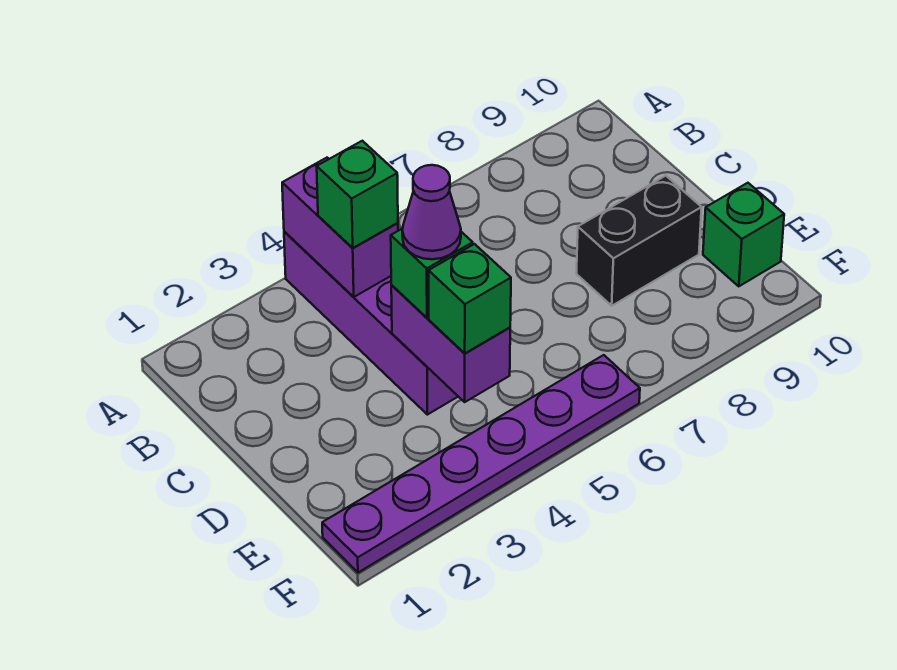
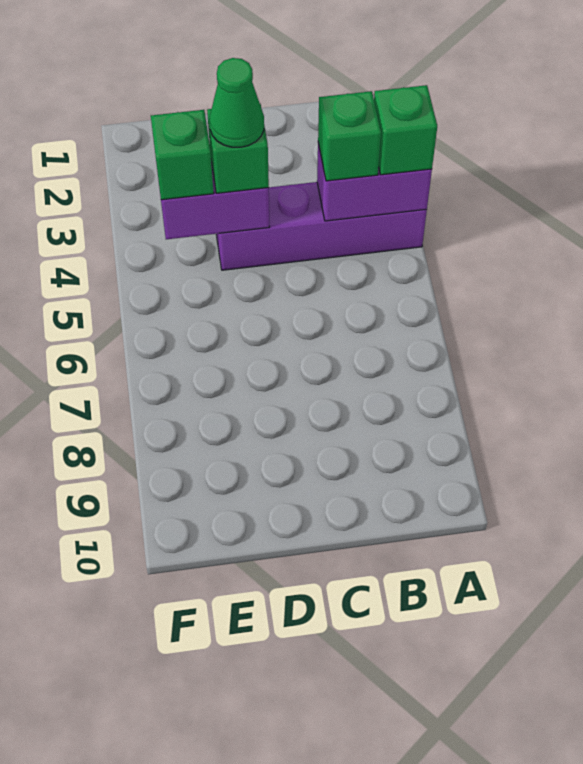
purple cone D4 level 4 -> green cone D4 level 4
black brick D8:D9 level 1 -> none
green brick E10 level 1 -> green brick A4 level 3
purple plate F1:F6 level 1 -> none

